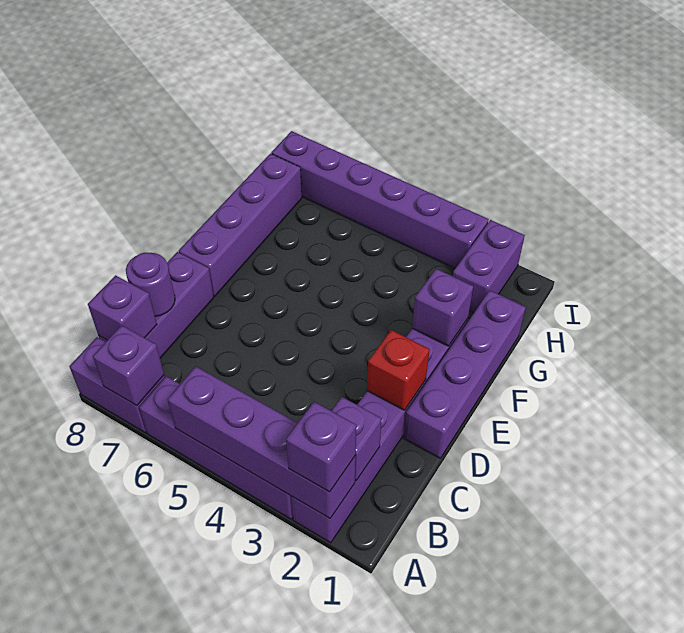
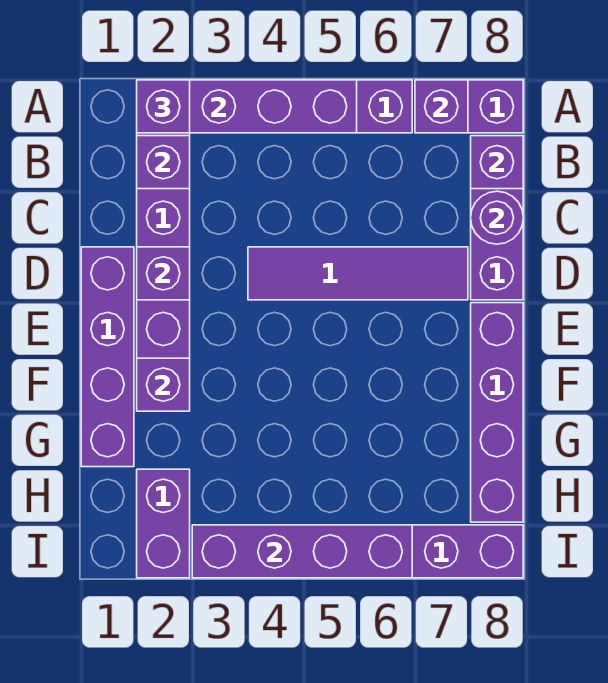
red brick D2 level 2 -> purple brick D2 level 2
none -> purple tile D4:D7 level 1
none -> purple brick I3:I6 level 2

